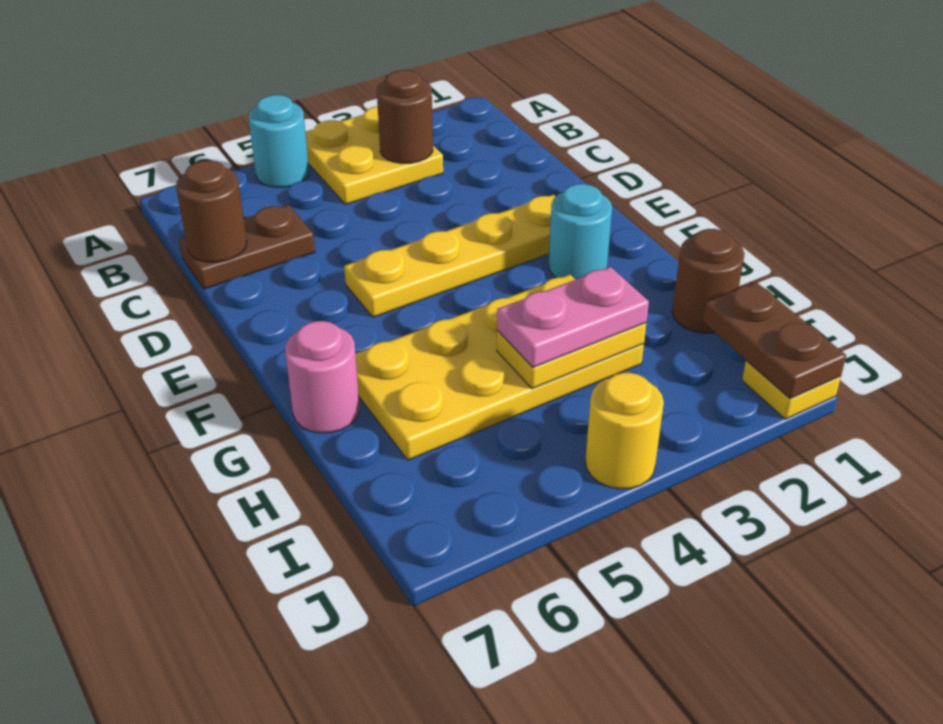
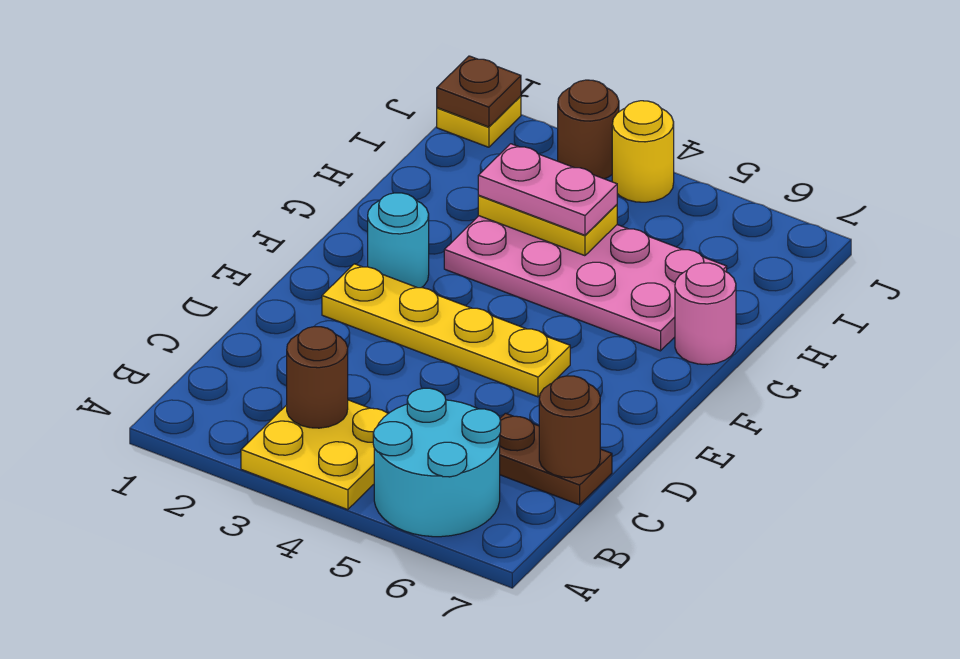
cyan round brick A5 level 1 -> cyan round brick A5:B6 level 1
yellow plate G3:H6 level 1 -> pink plate G3:H6 level 1
brown round brick H1 level 1 -> brown round brick J3 level 1
brown plate I1:J1 level 2 -> brown plate J1 level 2

